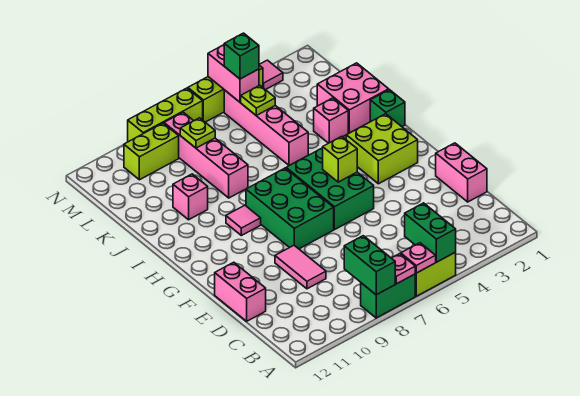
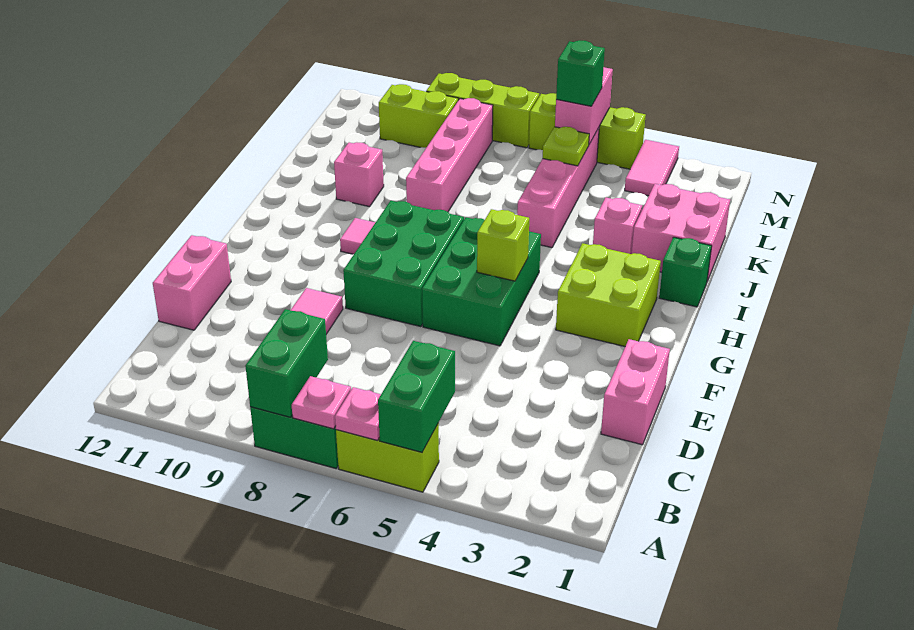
lime plate L8 level 2 -> none
pink tile N3 level 1 -> pink tile M3:N3 level 1

